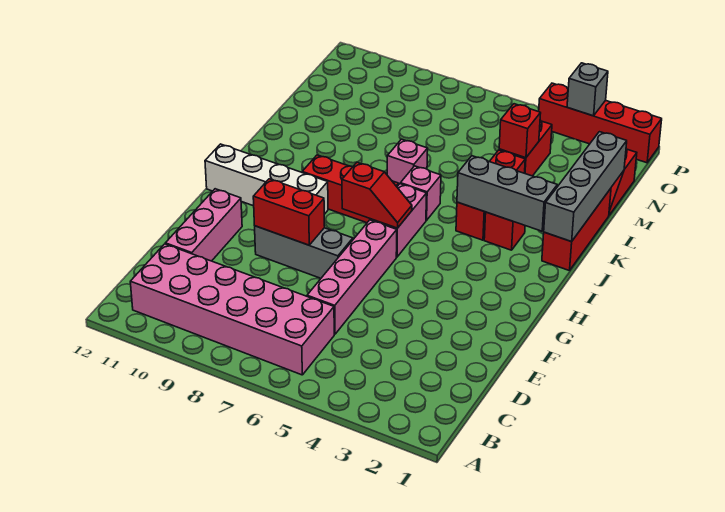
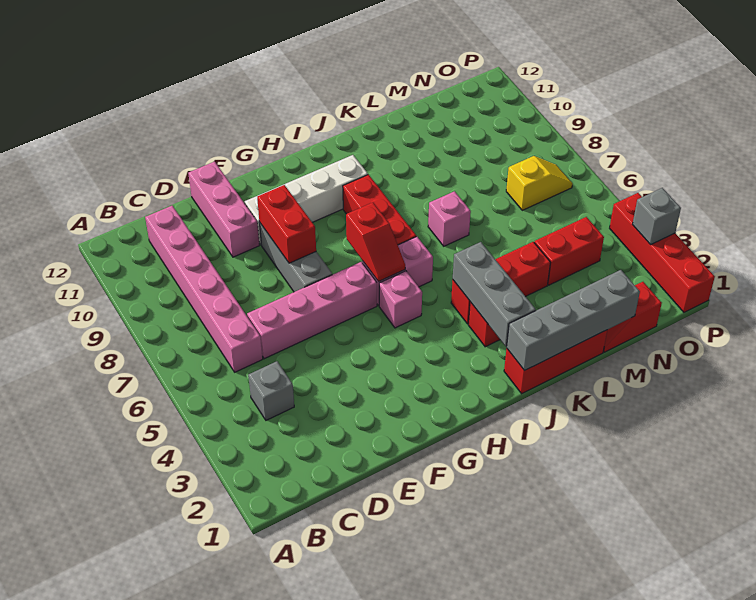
pink brick B6:C11 level 1 -> pink brick C6:C11 level 1
none -> grey brick C4 level 1
pink brick D11:F11 level 1 -> pink brick E10:E12 level 1
white brick H9:H12 level 1 -> white brick F10:I10 level 1
pink brick J6 level 1 -> pink brick H5 level 1
red brick M4 level 2 -> none
none -> yellow slope N7:O7 level 1 top N

